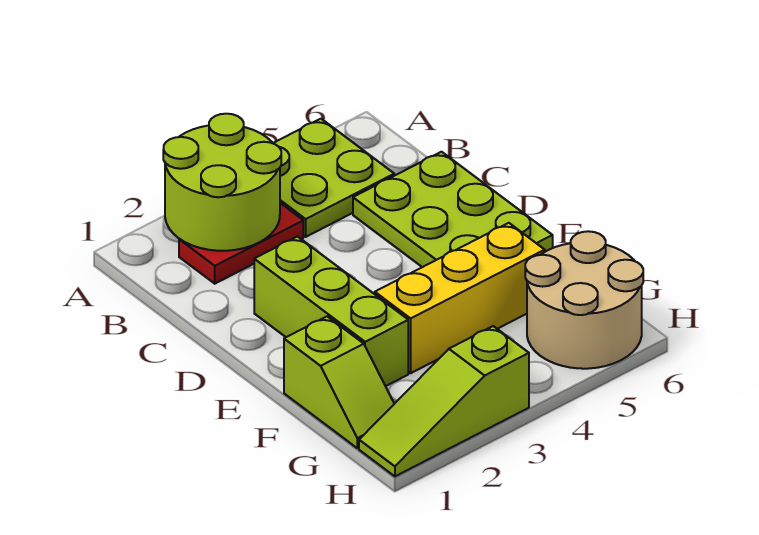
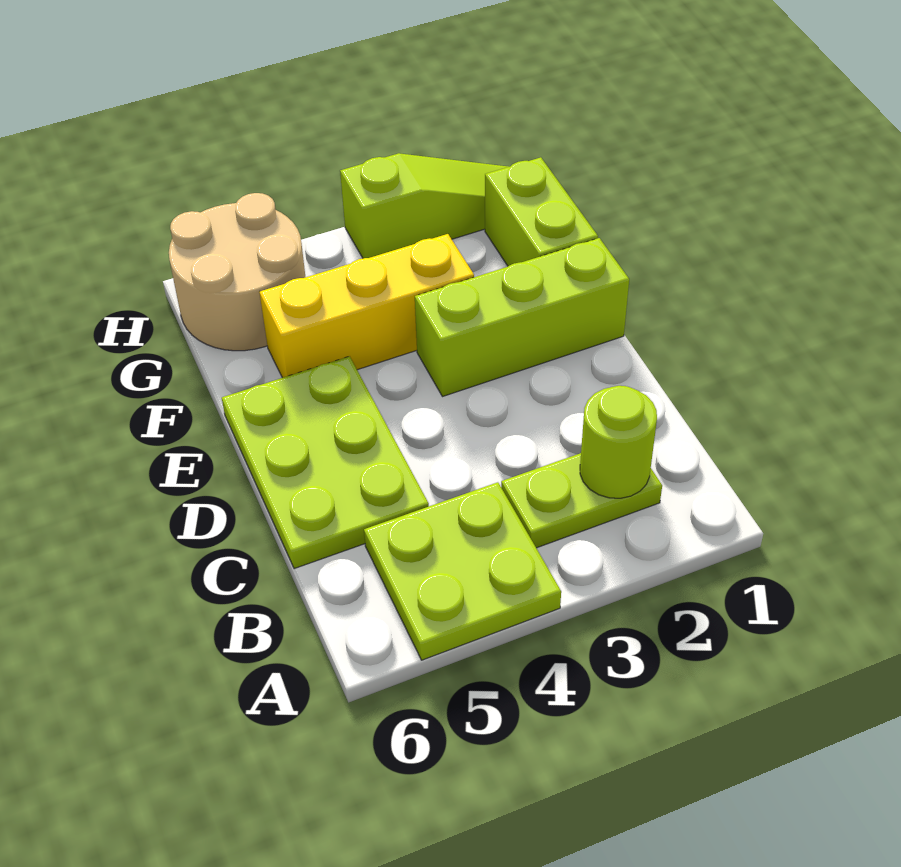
lime round brick A2:B3 level 2 -> lime round brick B2 level 2
red plate B2:B3 level 1 -> lime plate B2:B3 level 1
lime brick D2:F2 level 1 -> lime brick E1:E3 level 1
lime slope F1:G1 level 1 top F -> lime brick F1:G1 level 1

